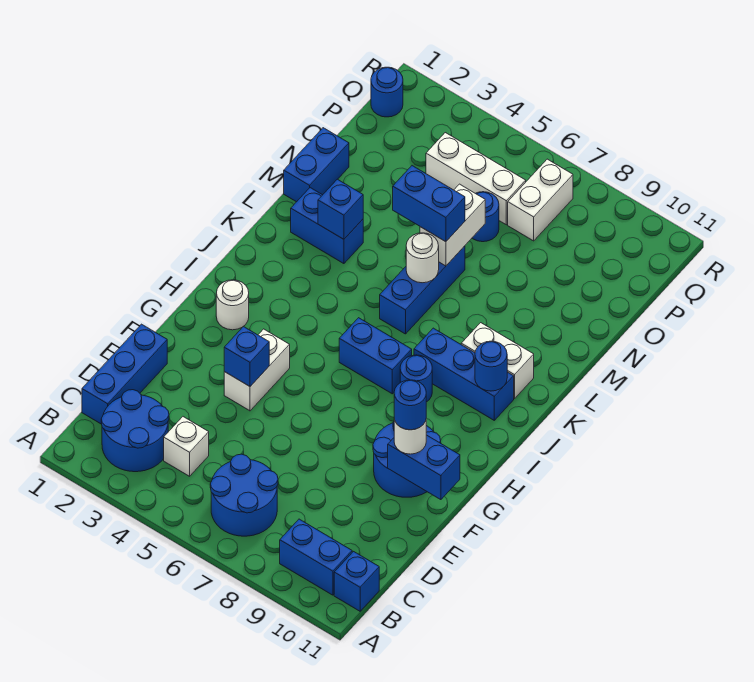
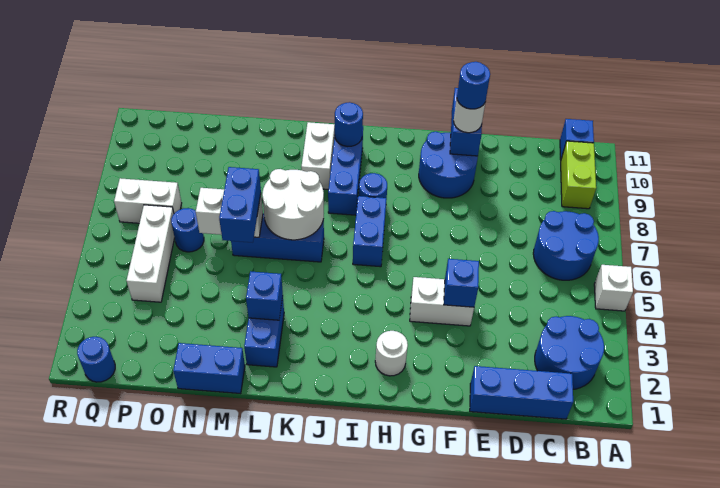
blue brick B9:B10 level 1 -> lime brick B9:B10 level 1
white brick C4 level 1 -> white brick A5 level 1
white round brick L6 level 2 -> white round brick K6:L7 level 2

